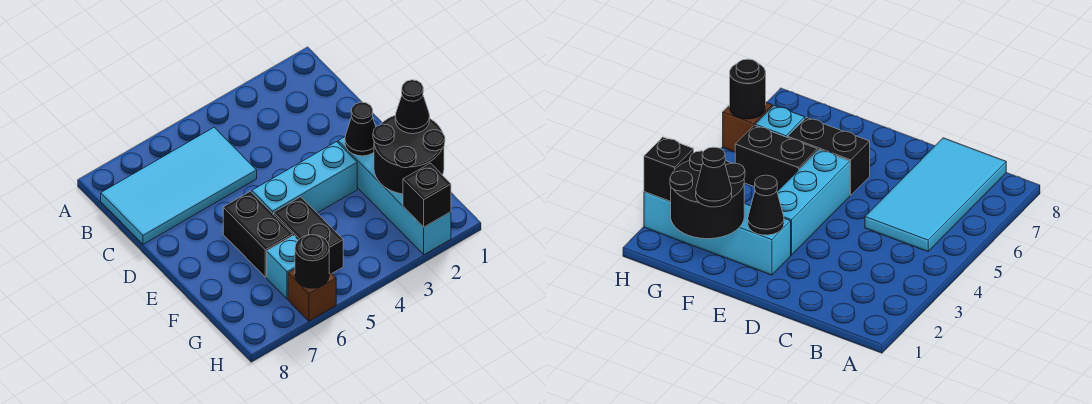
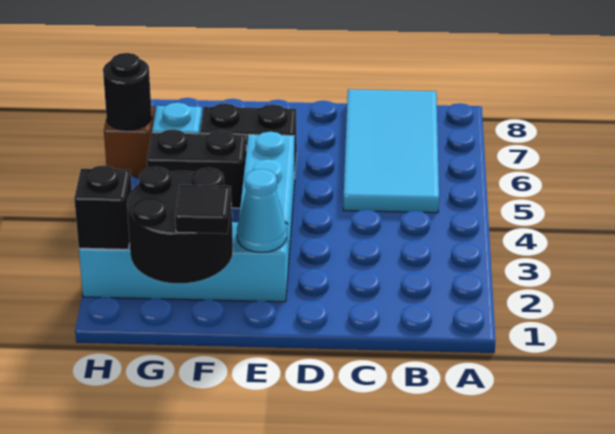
black cone E2 level 2 -> cyan cone E2 level 2
black cone F1 level 3 -> black tile F1 level 3

